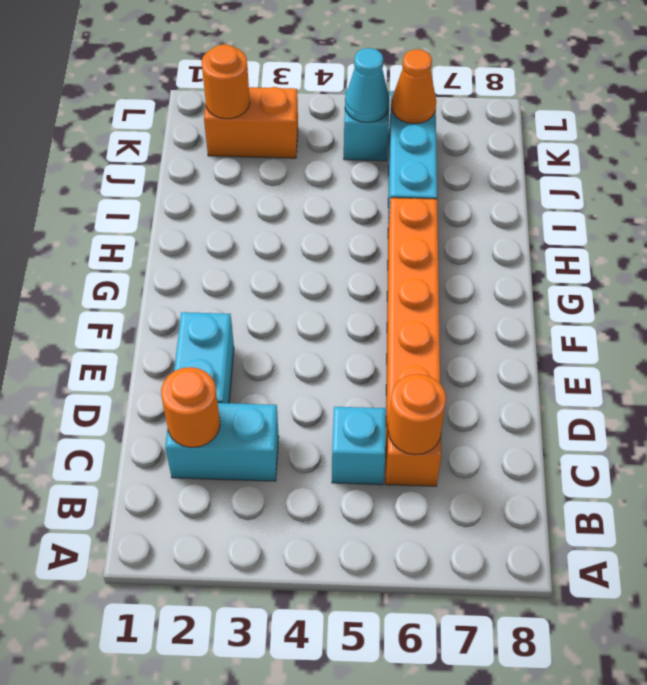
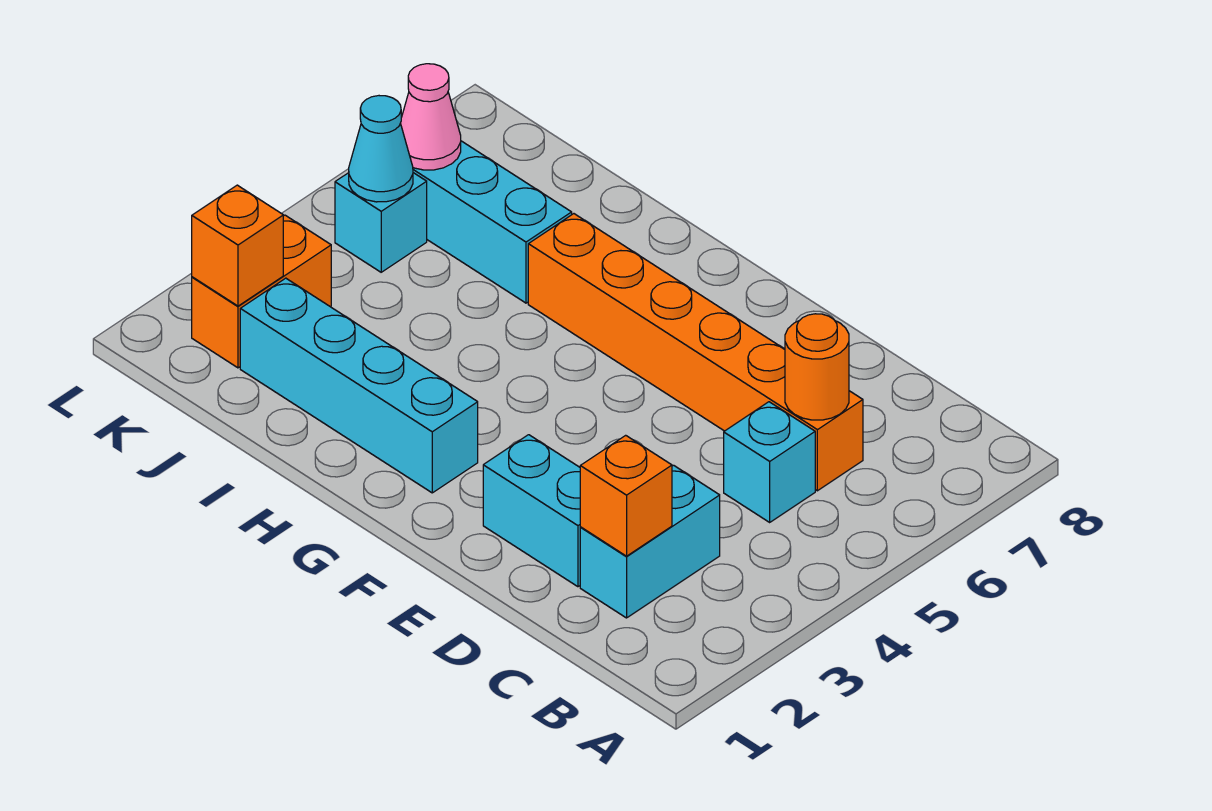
orange round brick C2 level 2 -> orange brick C2 level 2
none -> cyan brick G2:J2 level 1
orange round brick K2 level 2 -> orange brick K2 level 2
orange cone K6 level 2 -> pink cone K6 level 2

